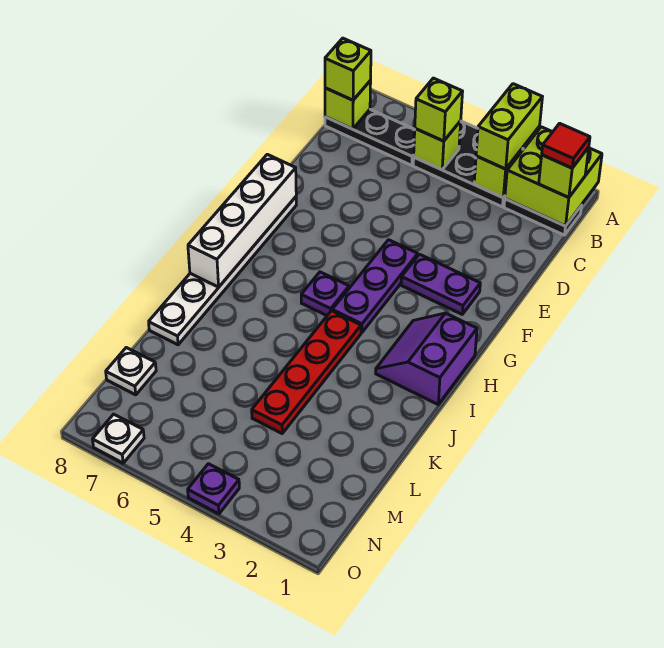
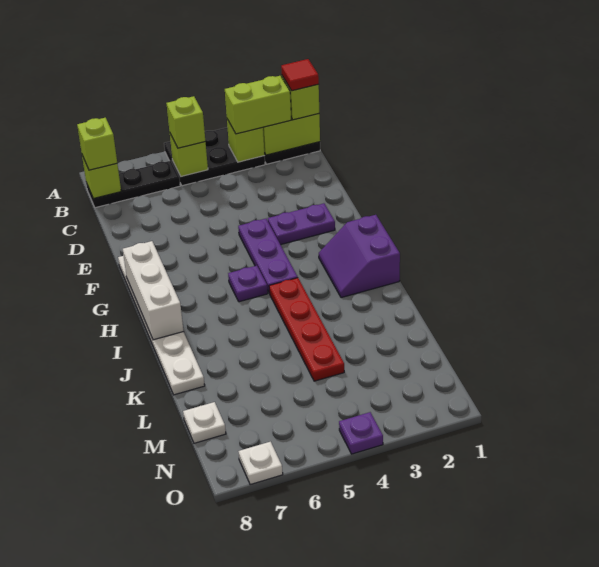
lime brick A3:B3 level 3 -> lime brick B2:B3 level 3
white brick F8:I8 level 2 -> white brick G8:I8 level 2

